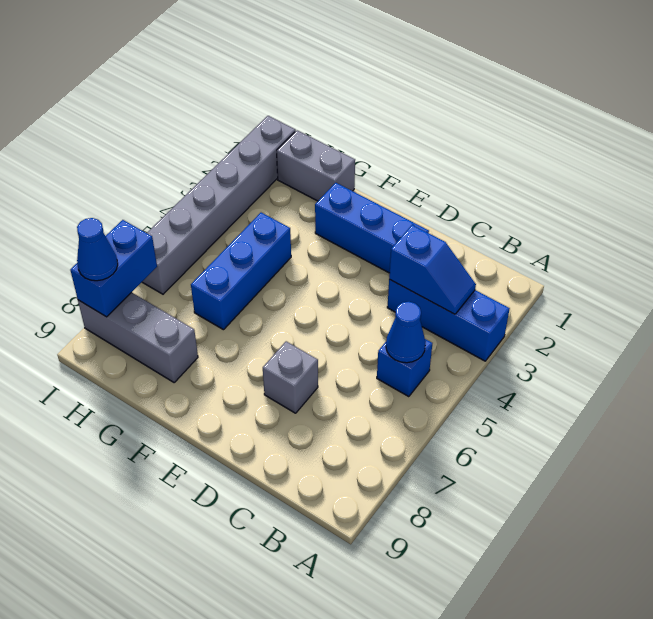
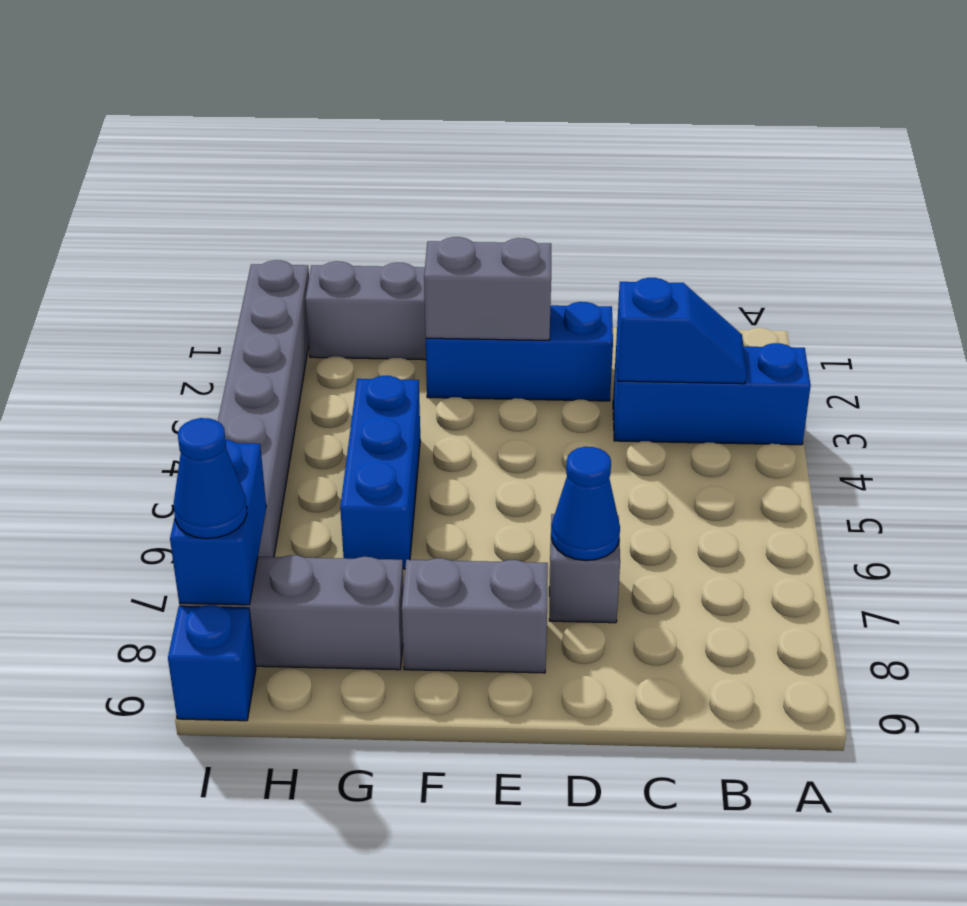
blue brick B5 level 1 -> blue brick I9 level 1
blue cone B5 level 2 -> blue cone D7 level 2
none -> grey brick E2:F2 level 2
none -> grey brick E8:F8 level 1

